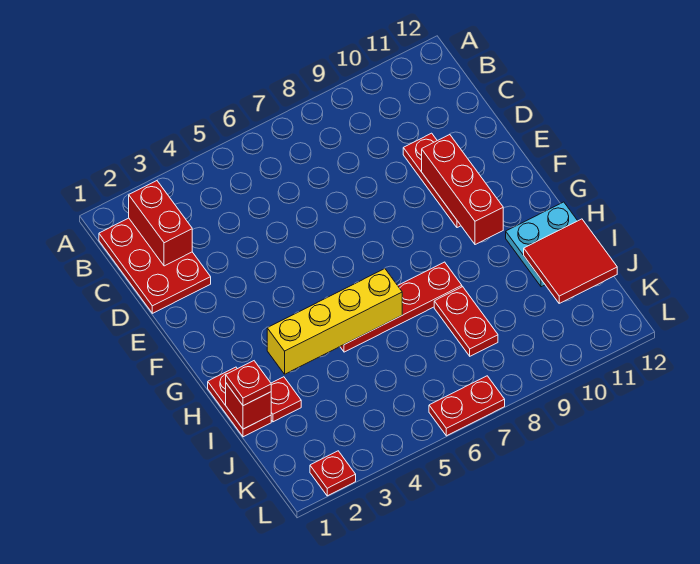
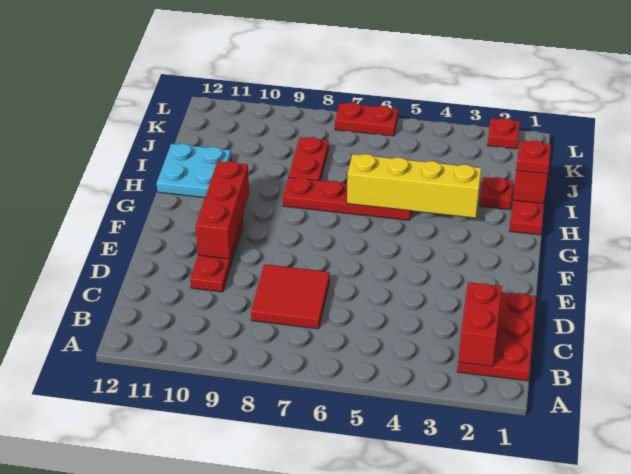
red tile I11:J12 level 2 -> red tile C7:D8 level 1

